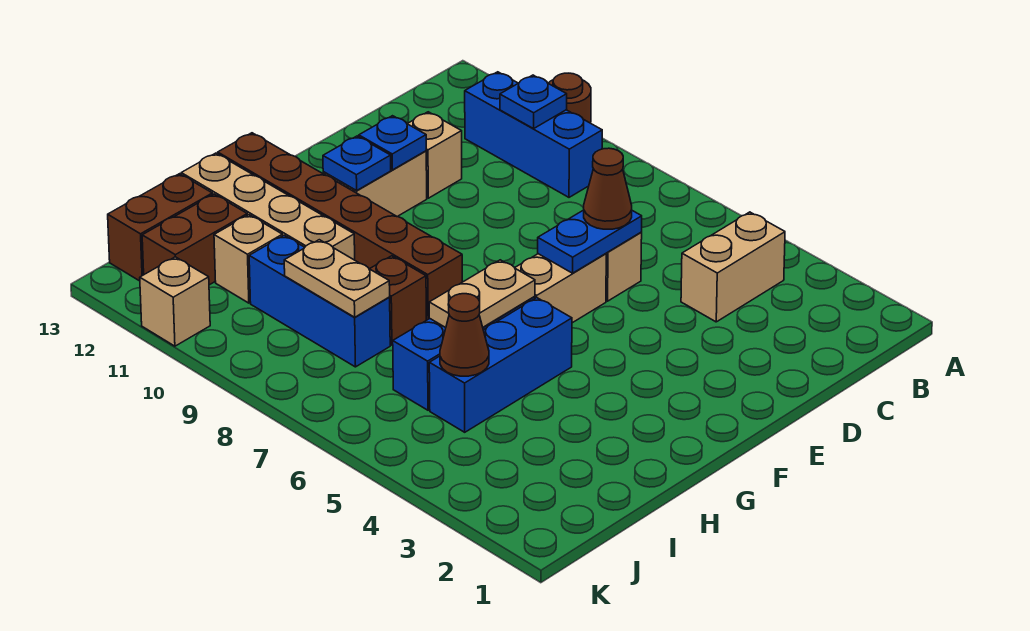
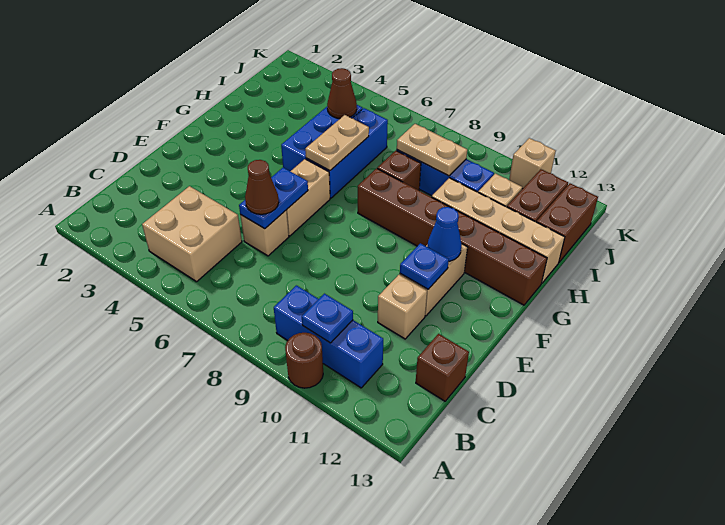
tan brick B4:C4 level 1 -> tan brick B4:C5 level 1
none -> brown brick C13 level 1
blue plate F11 level 2 -> blue cone F11 level 2

